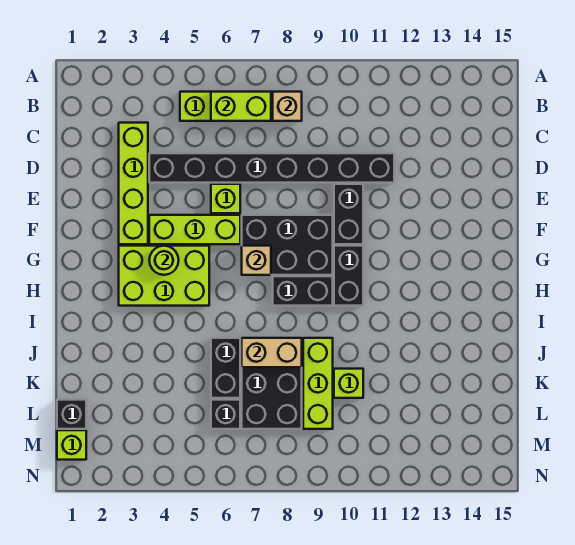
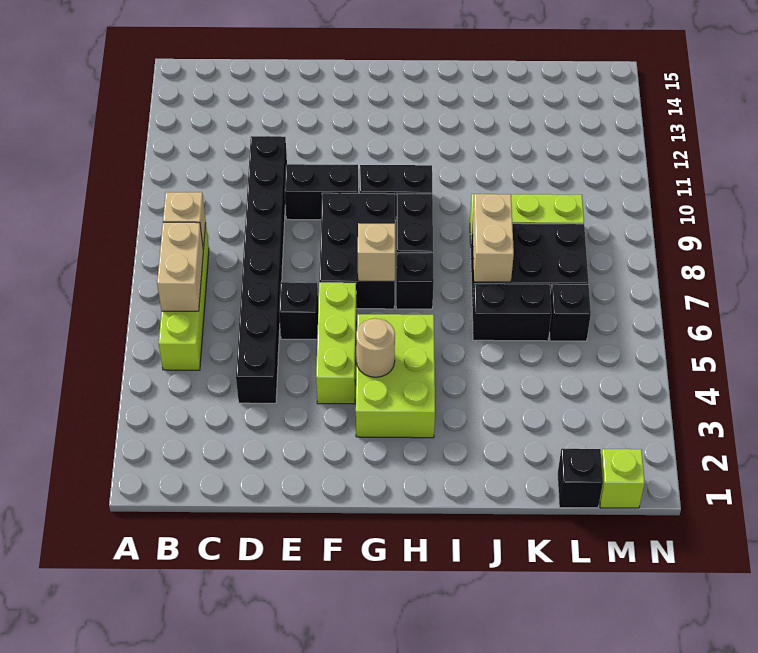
lime brick B6:B7 level 2 -> tan brick B6:B7 level 2
lime brick C3:F3 level 1 -> none
lime brick E6 level 1 -> black brick E6 level 1
lime round brick G4 level 2 -> tan round brick G4 level 2
none -> black brick H7 level 1
lime brick K10 level 1 -> none

